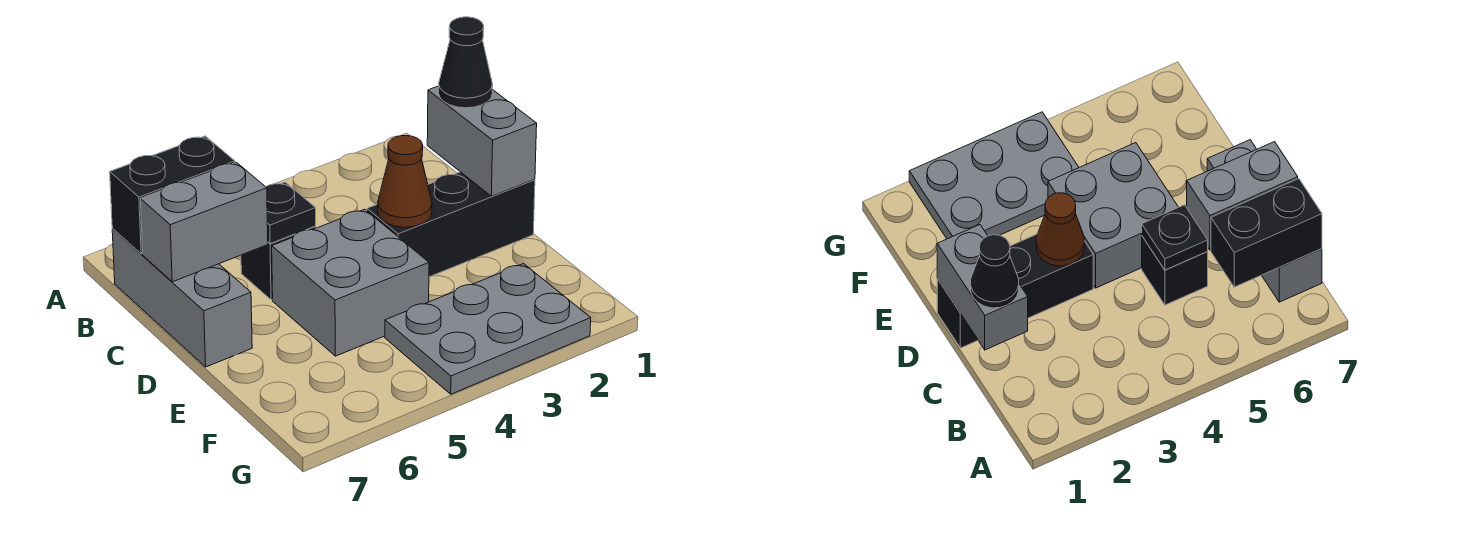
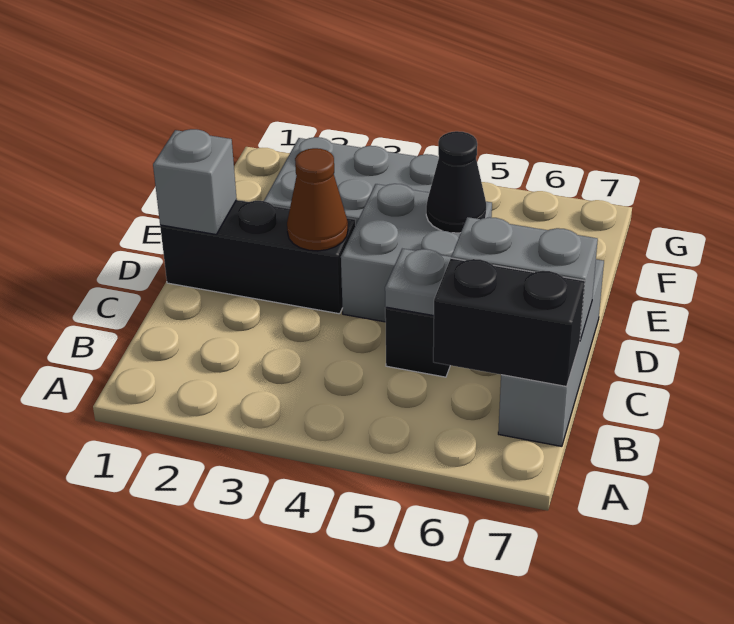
grey brick C1:D1 level 2 -> grey brick D1 level 2
black cone C1 level 3 -> black cone E5 level 2
black plate C5 level 2 -> grey plate C5 level 2

